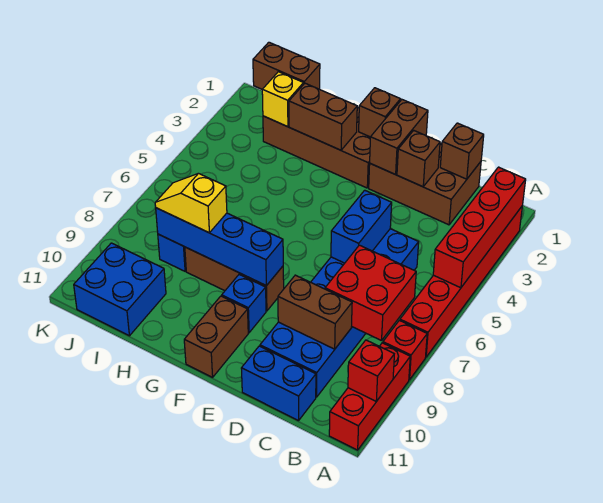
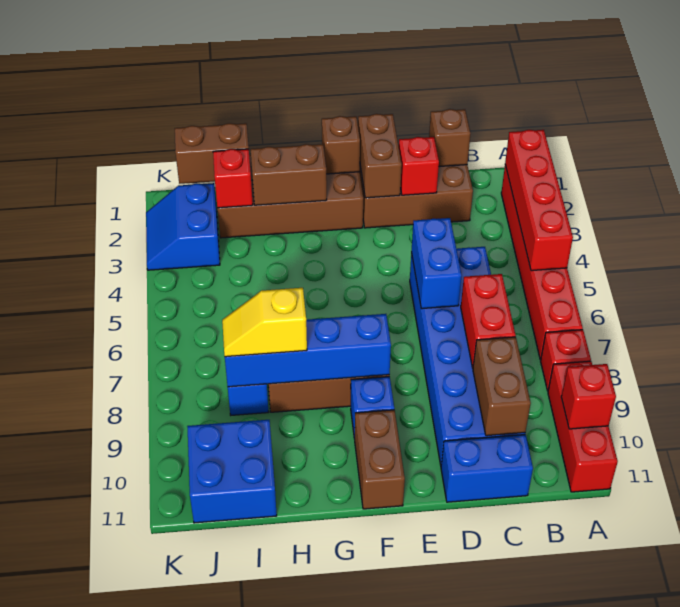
red brick B7:C8 level 2 -> red brick C7:C8 level 2
brown brick C9:D9 level 2 -> brown brick C9:C10 level 2
brown brick D2 level 2 -> red brick D2 level 2
yellow brick I2 level 2 -> red brick I2 level 2
none -> blue slope J2:K3 level 1 top J

